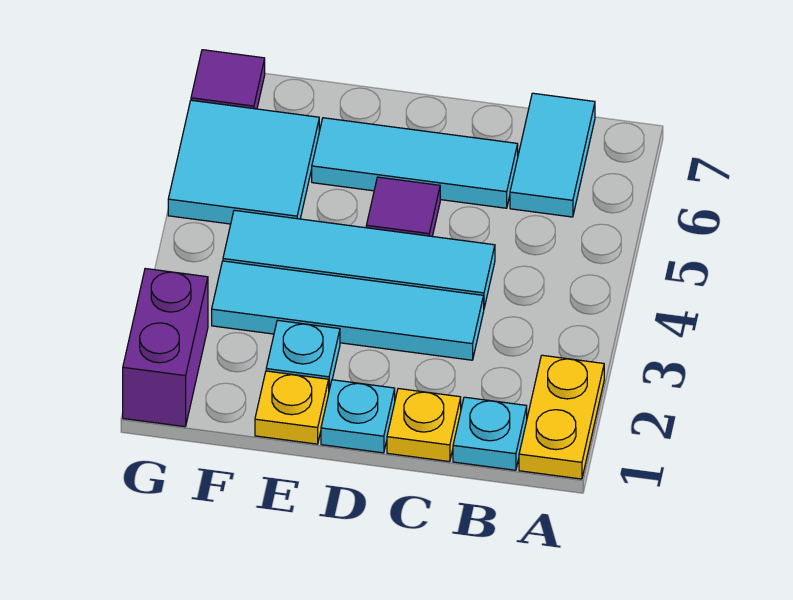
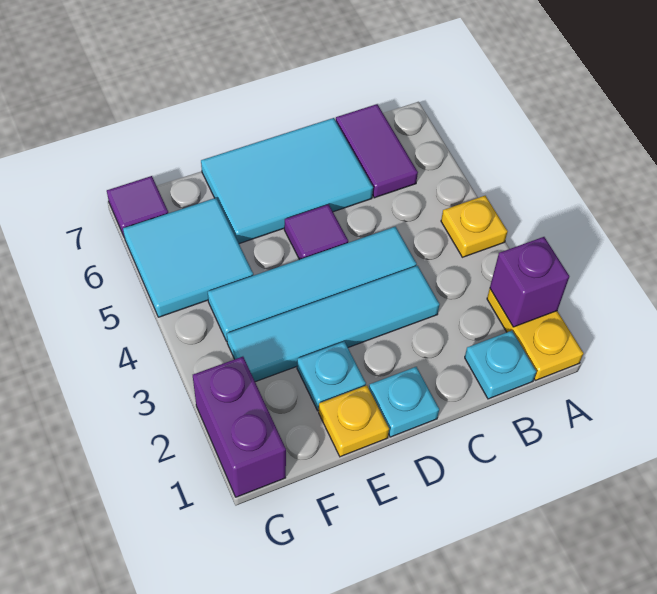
none -> purple brick A2 level 2
cyan tile B6:B7 level 1 -> purple tile B6:B7 level 1
yellow plate C1 level 1 -> yellow plate A4 level 1
cyan tile C6:E6 level 1 -> cyan tile C6:E7 level 1

